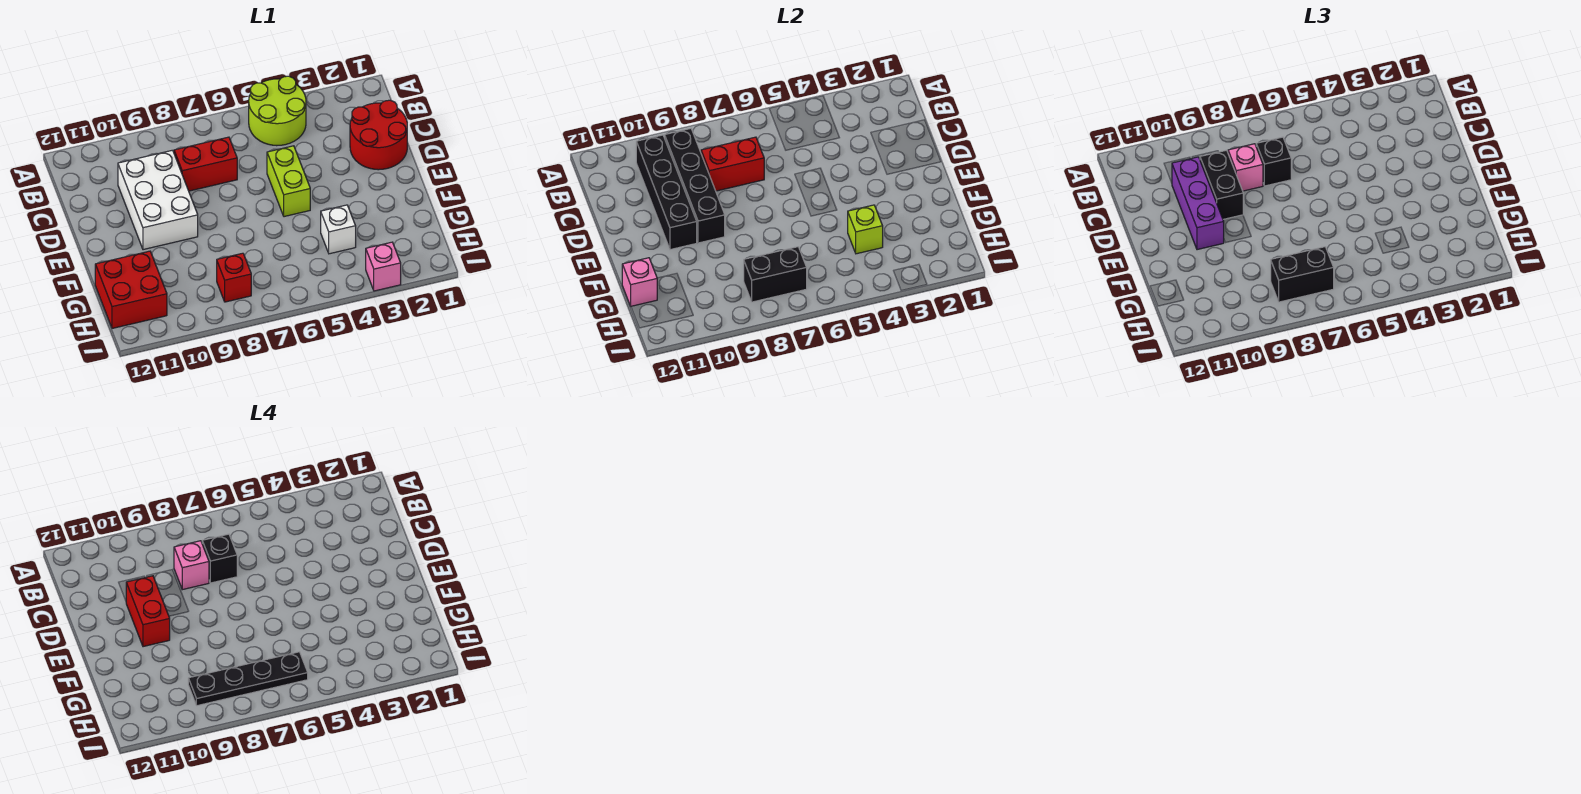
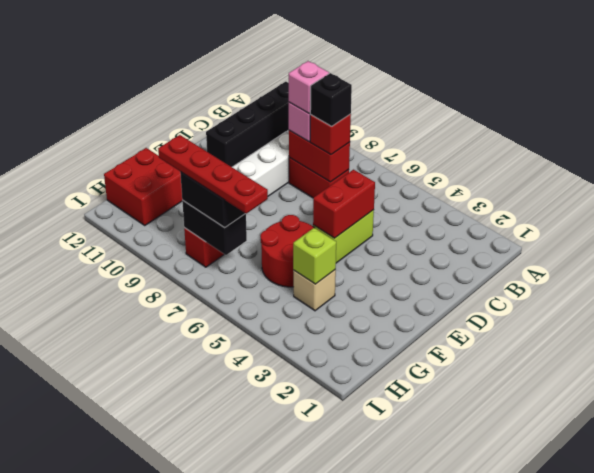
lime round brick A4:B5 level 1 -> none
black brick B9:E9 level 2 -> none
red round brick C1:D2 level 1 -> red round brick F5:G6 level 1
black brick C7 level 3 -> red brick C7 level 3
black brick C9:D9 level 3 -> none
purple brick C10:E10 level 3 -> none
red brick D10:E10 level 4 -> red brick D5:E5 level 2
white brick G4 level 1 -> tan brick G4 level 1
pink brick G12 level 2 -> none
black plate H6:H9 level 4 -> red plate H6:H9 level 4
pink brick I3 level 1 -> none

